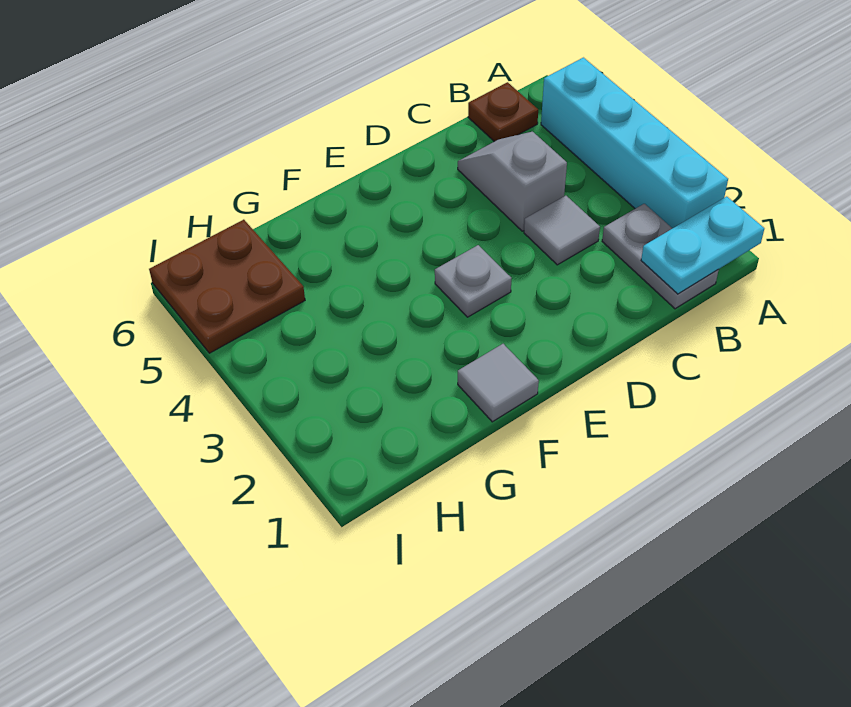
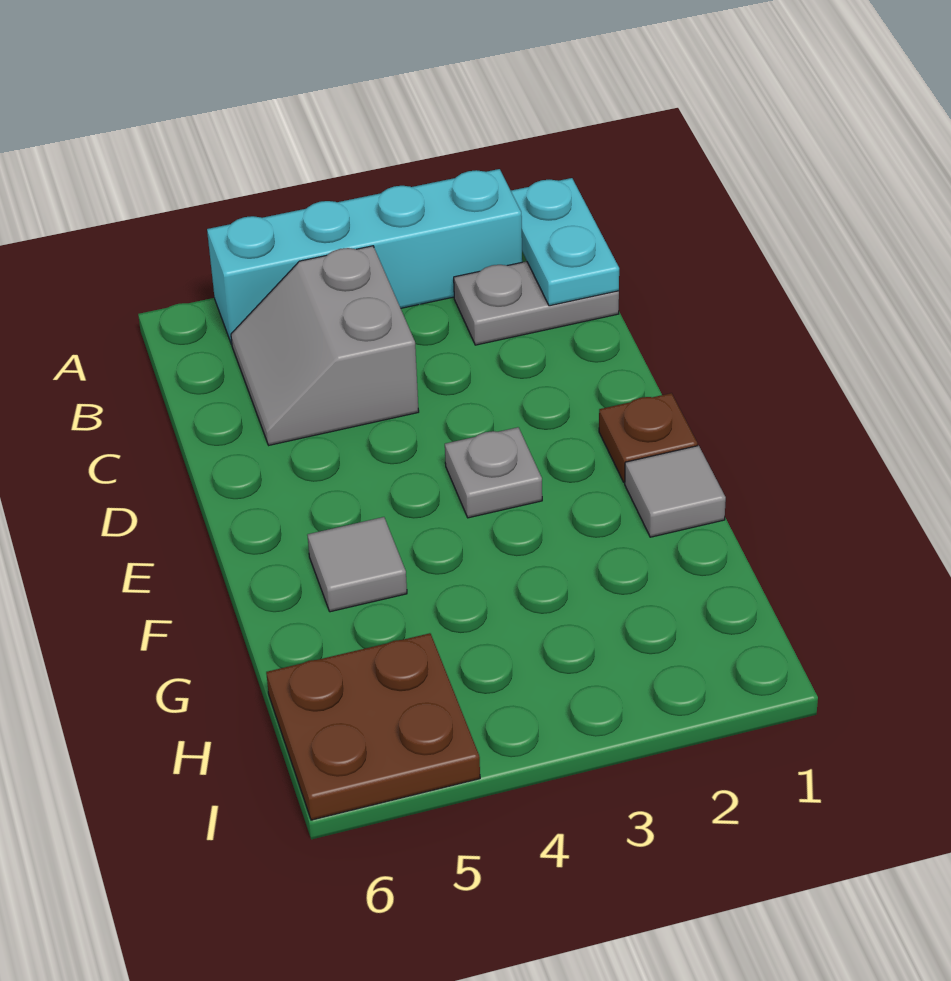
brown plate B6 level 1 -> brown plate E1 level 1
grey tile C3 level 1 -> grey tile F5 level 1
grey slope C4:C5 level 1 top 4 -> grey slope B4:C5 level 1 top 4

